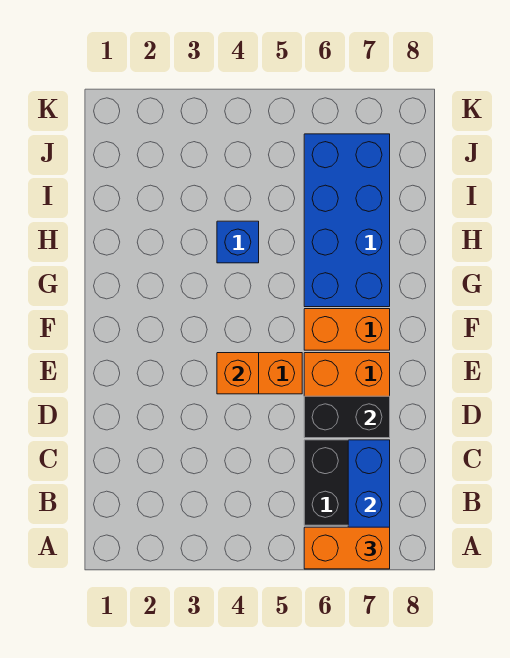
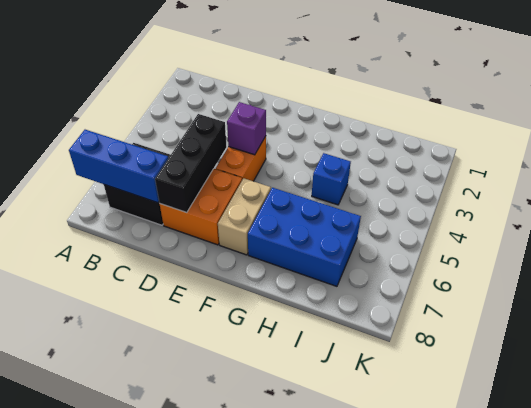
orange brick A6:A7 level 3 -> none
black brick D6:D7 level 2 -> black brick D5:D7 level 2
orange brick E4 level 2 -> purple brick E4 level 2
orange brick F6:F7 level 1 -> tan brick F6:F7 level 1
blue brick G6:J7 level 1 -> blue brick G6:I7 level 1

